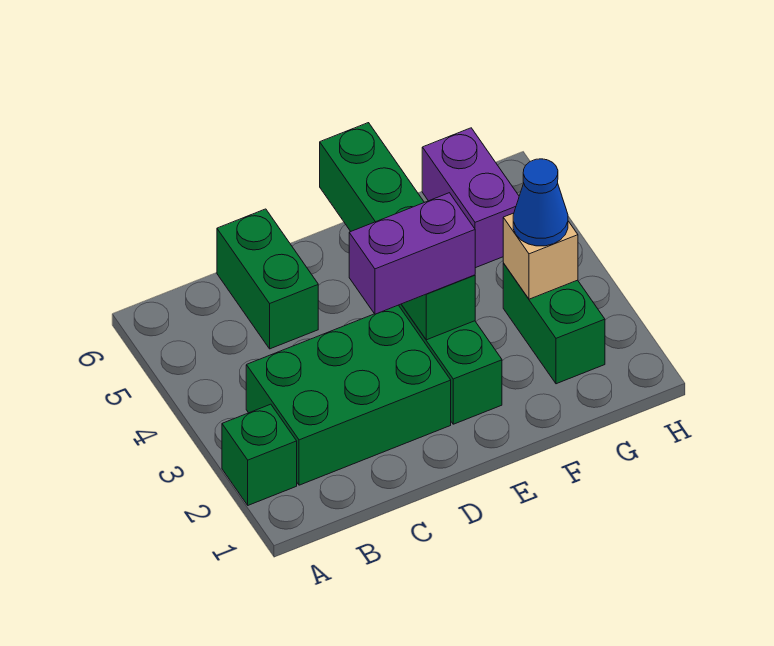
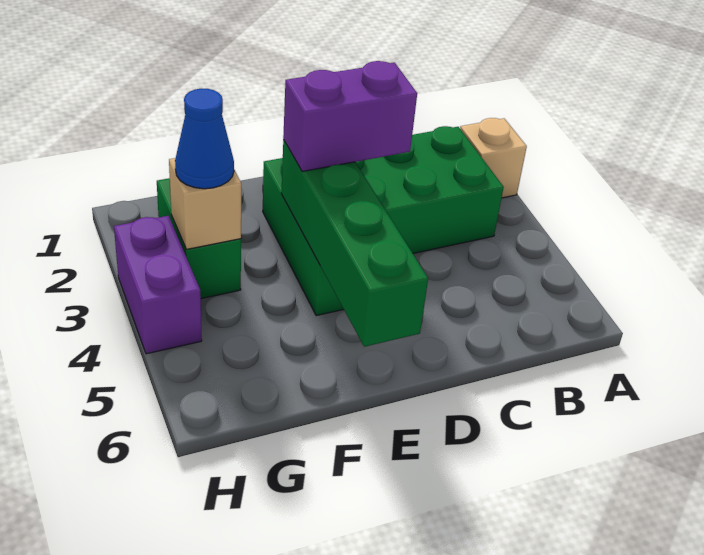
green brick A2 level 1 -> tan brick A2 level 1
green brick C5:C6 level 1 -> none
purple brick G5:G6 level 1 -> purple brick H3:H4 level 1

